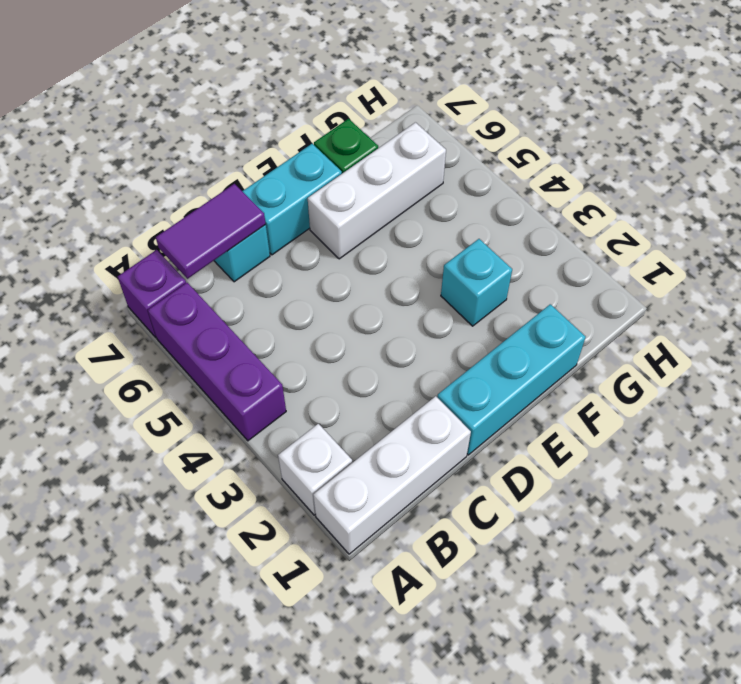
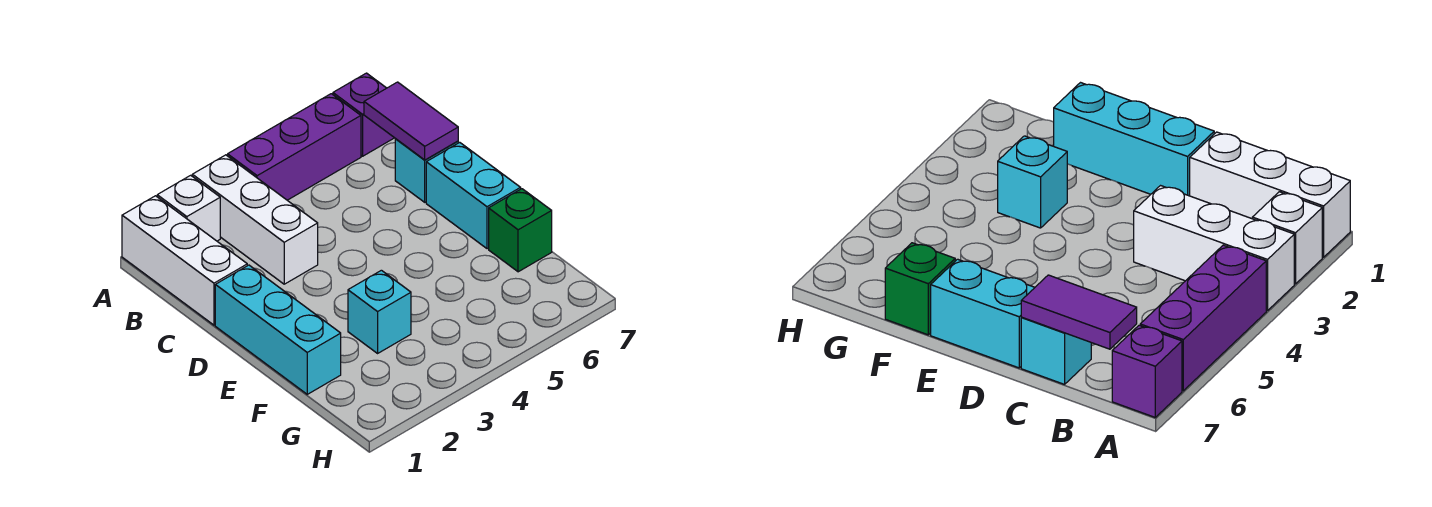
white brick E6:G6 level 1 -> white brick A3:C3 level 1

